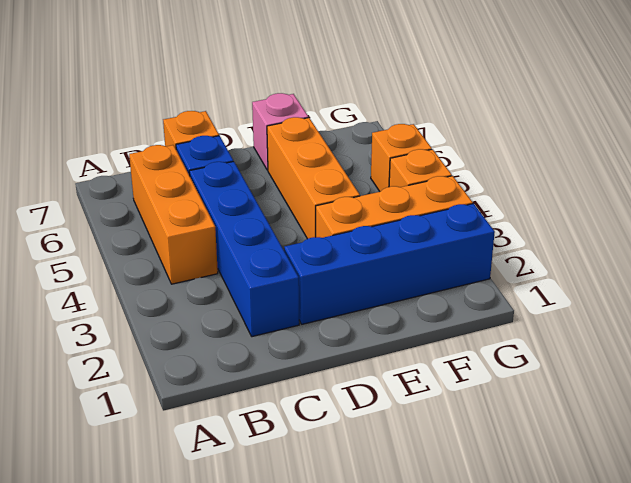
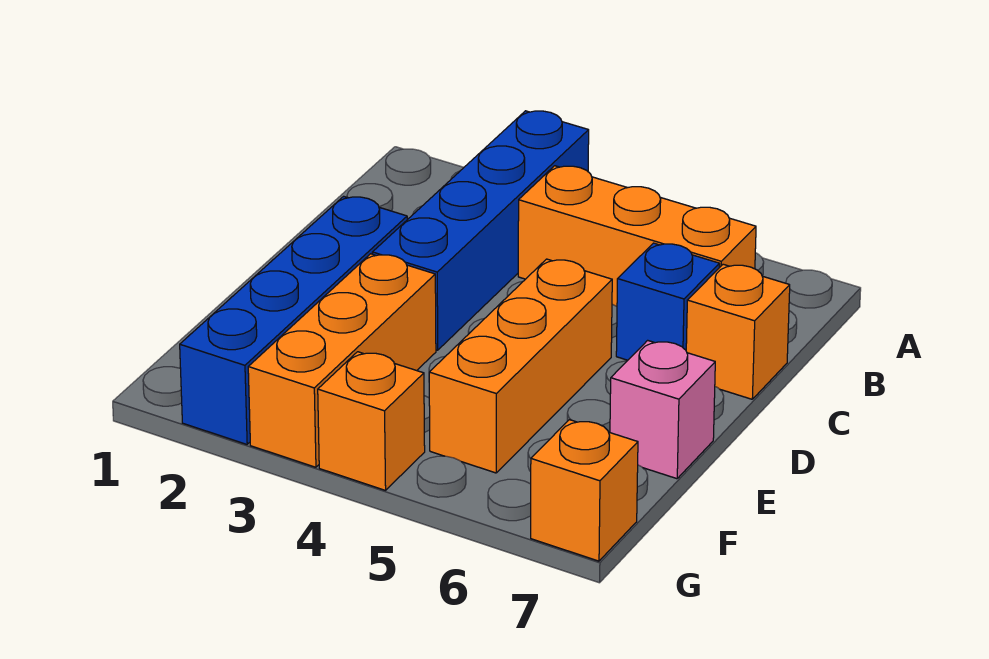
blue brick C2:C5 level 1 -> blue brick A3:D3 level 1
orange brick E4:E6 level 1 -> orange brick D5:F5 level 1
orange brick G5 level 1 -> orange brick G7 level 1

